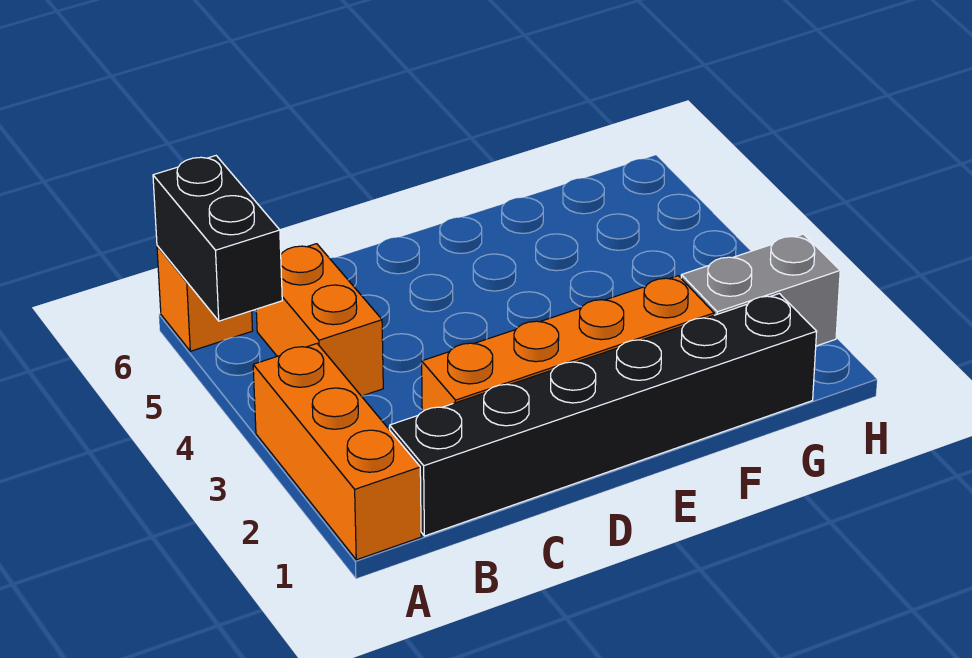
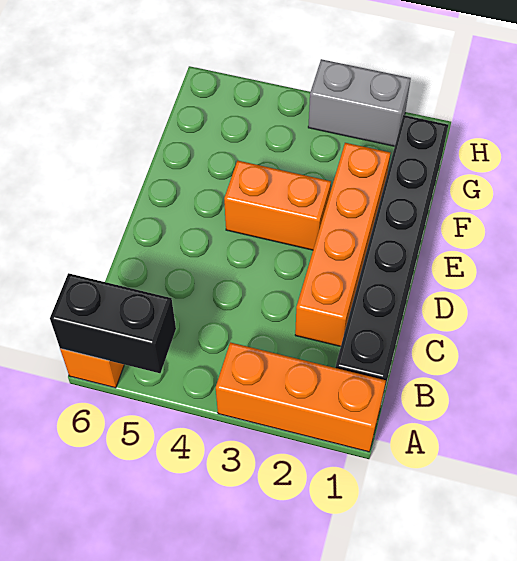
orange brick B4:B5 level 1 -> orange brick E3:E4 level 1
grey brick G2:H2 level 1 -> grey brick H2:H3 level 1

